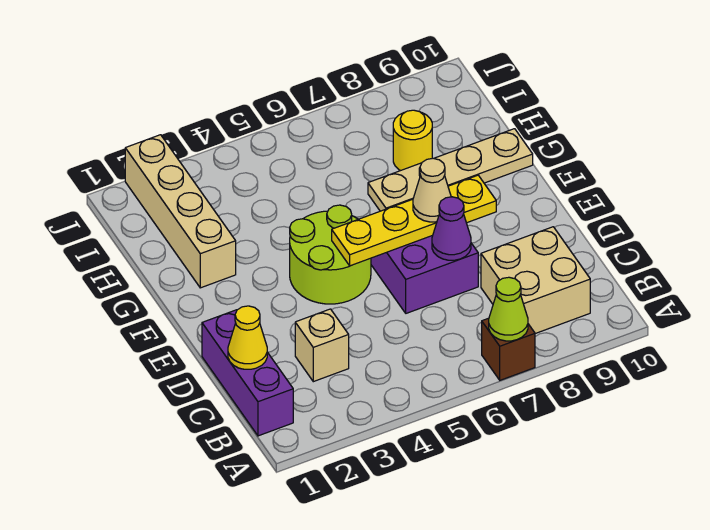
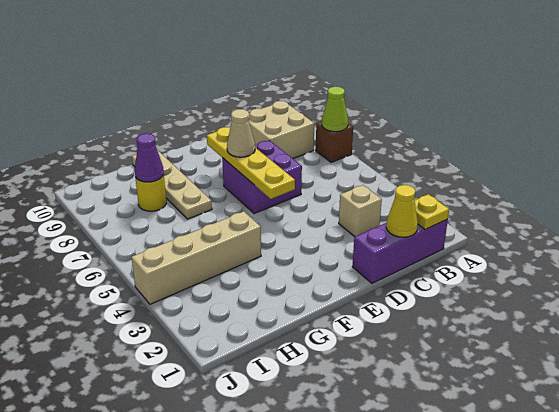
none -> yellow plate B1 level 2
purple cone D7 level 2 -> purple cone H8 level 2
lime round brick E4:F5 level 1 -> none
tan brick G2:J2 level 1 -> tan brick G4:J4 level 1

